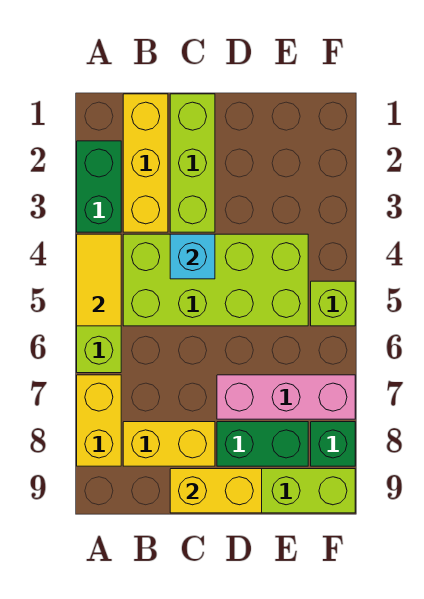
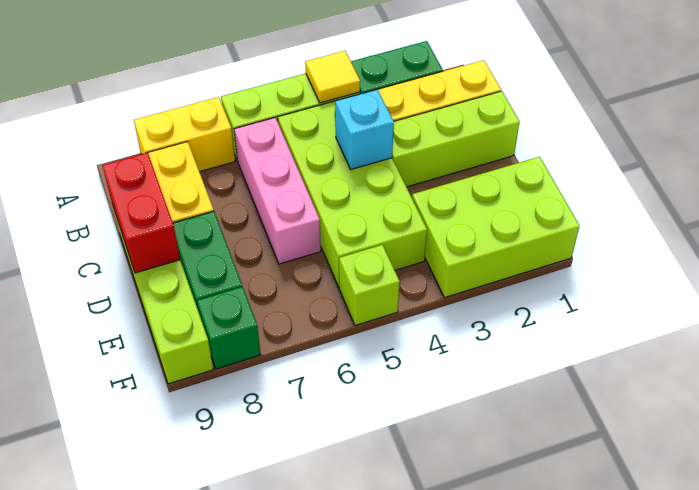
yellow tile A4:A5 level 2 -> yellow tile A4 level 2
yellow brick C9:D9 level 2 -> red brick C9:D9 level 2
pink brick D7:F7 level 1 -> pink brick B6:D6 level 1
none -> lime brick E1:F3 level 1

